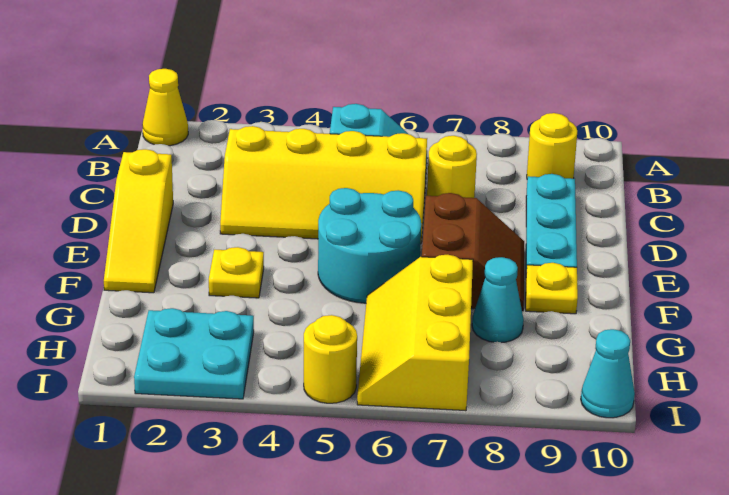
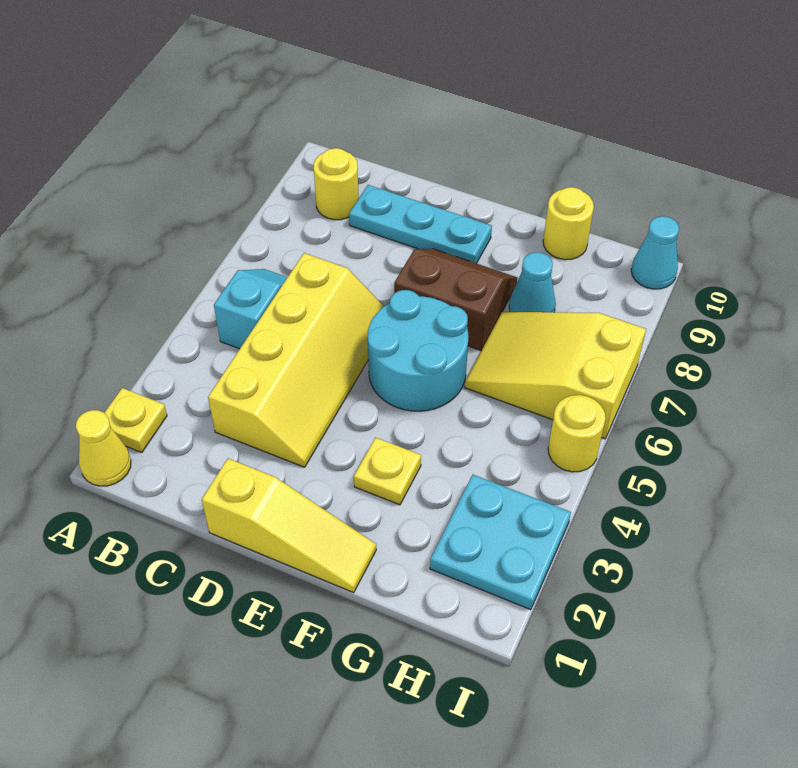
yellow round brick C7 level 1 -> yellow round brick G10 level 1
yellow plate F9 level 1 -> yellow plate A2 level 1
yellow slope G6:I7 level 1 top 7 -> yellow slope G6:I7 level 1 top I

